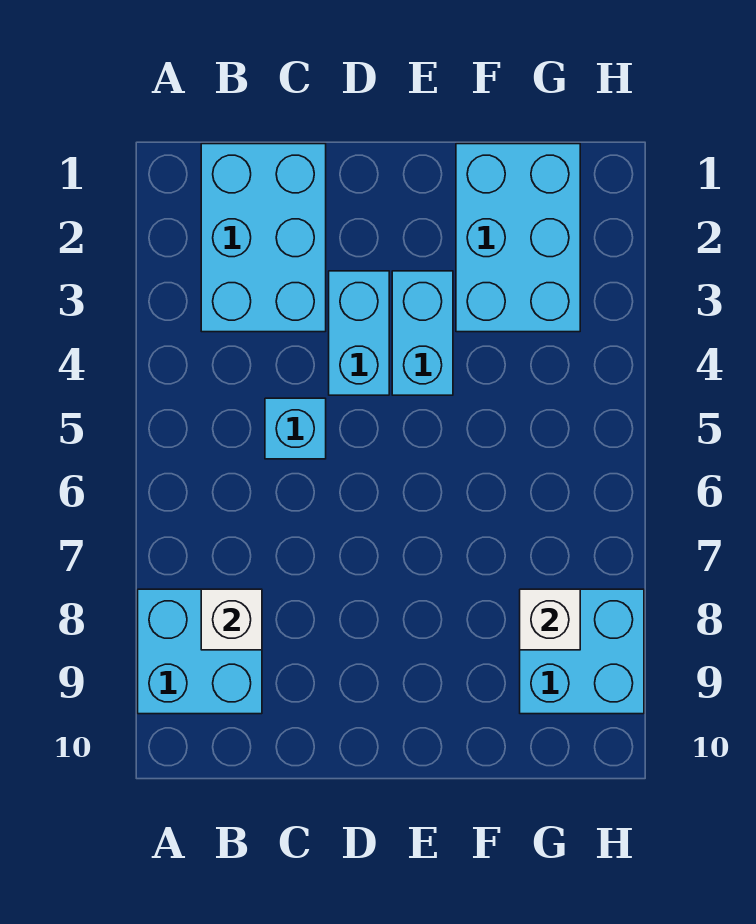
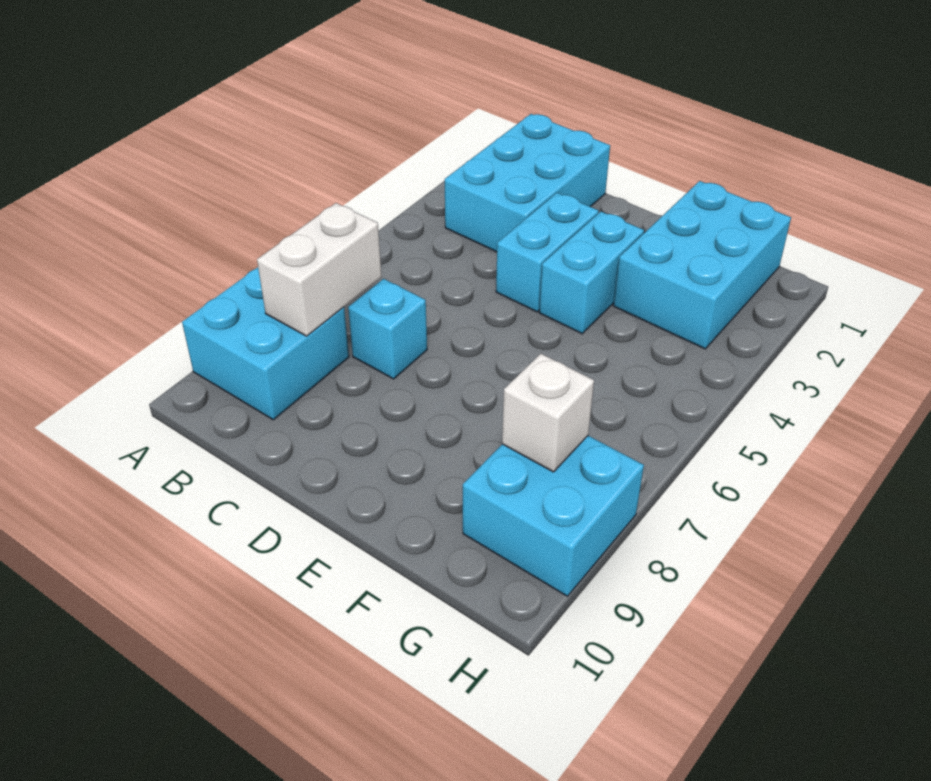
white brick B8 level 2 -> white brick B7:B8 level 2
cyan brick C5 level 1 -> cyan brick C7 level 1

